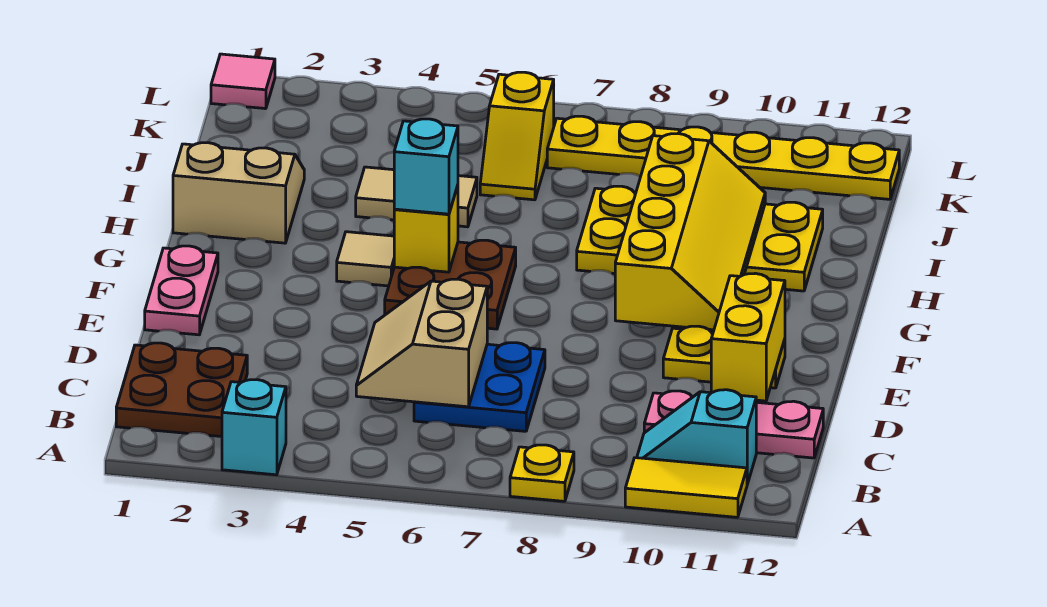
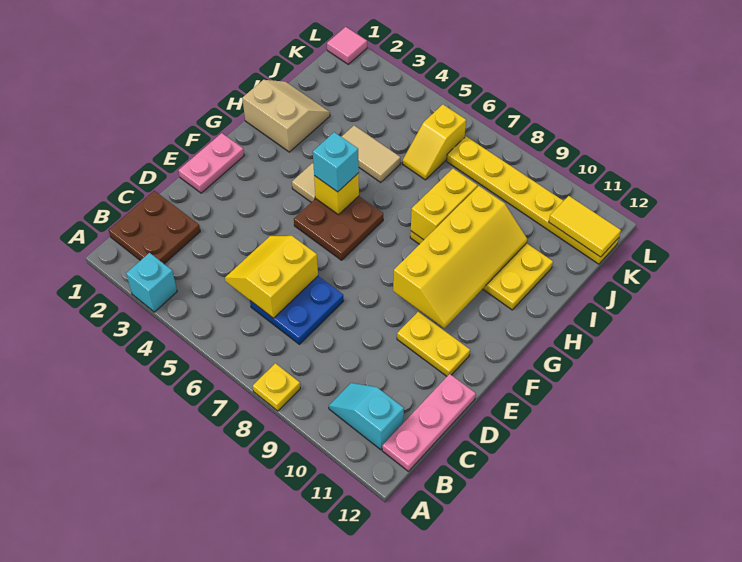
yellow tile A10:A11 level 1 -> yellow tile K11:K12 level 2
tan slope C5:D6 level 2 top 6 -> yellow slope C5:D6 level 2 top 6
pink plate C10:C12 level 1 -> pink plate B12:D12 level 1
yellow brick D11:E11 level 2 -> yellow brick H8:I8 level 2

